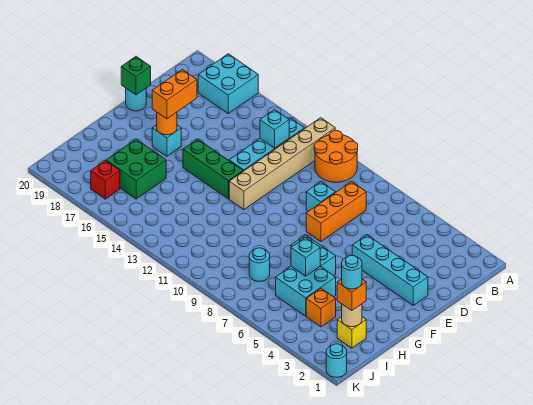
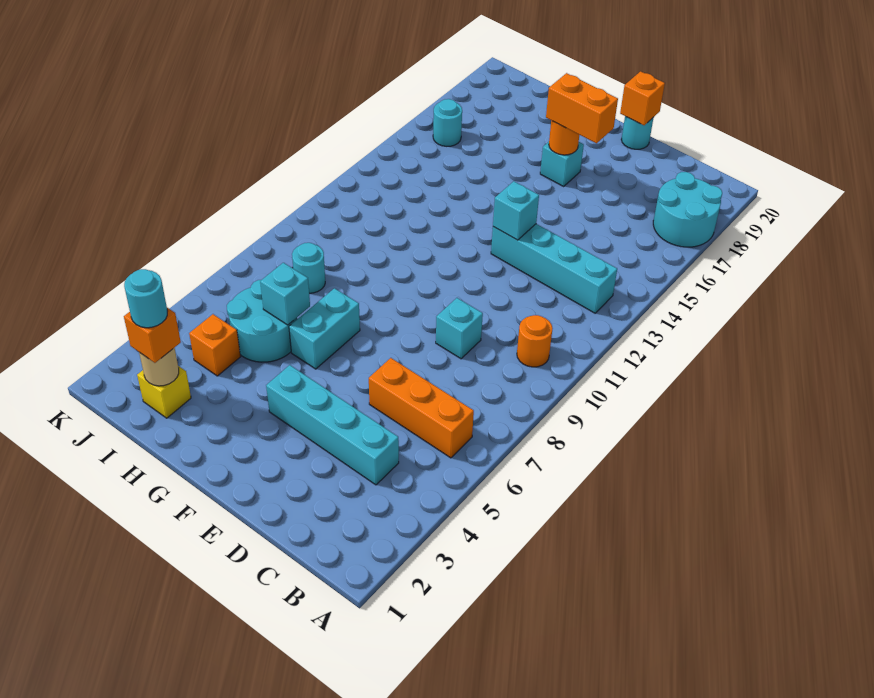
orange round brick A10:B11 level 1 -> orange round brick B10 level 1
tan brick A12:F12 level 1 -> none
cyan brick A17:B18 level 1 -> cyan round brick A17:B18 level 1
orange brick C8:E8 level 1 -> orange brick B6:D6 level 1
cyan brick C13 level 2 -> cyan brick E13 level 2
cyan brick E2:E5 level 1 -> cyan brick C4:F4 level 1
green brick E20 level 2 -> orange brick E20 level 2
green brick F13:F15 level 1 -> none
cyan brick H5:I6 level 1 -> cyan round brick H5:I6 level 1
green brick H16:I17 level 1 -> none
red brick J17 level 1 -> none
cyan round brick K1 level 1 -> cyan round brick J16 level 1

